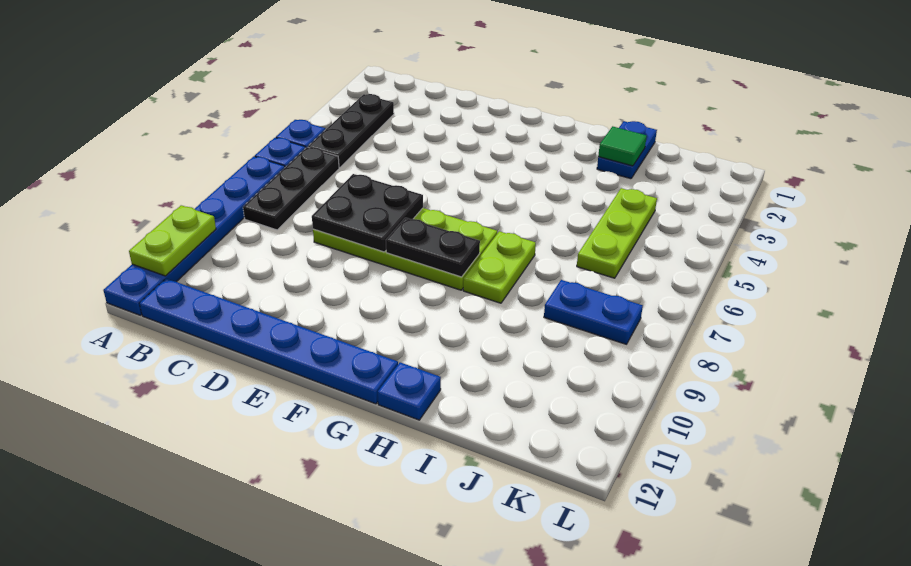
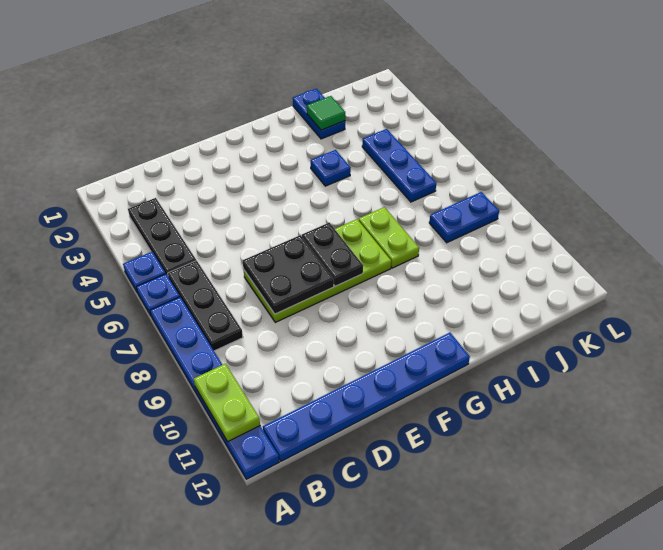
black plate F8:G8 level 2 -> black plate F7:F8 level 2
blue plate H12 level 1 -> blue plate H4 level 1
lime plate J4:J6 level 1 -> blue plate J4:J6 level 1

